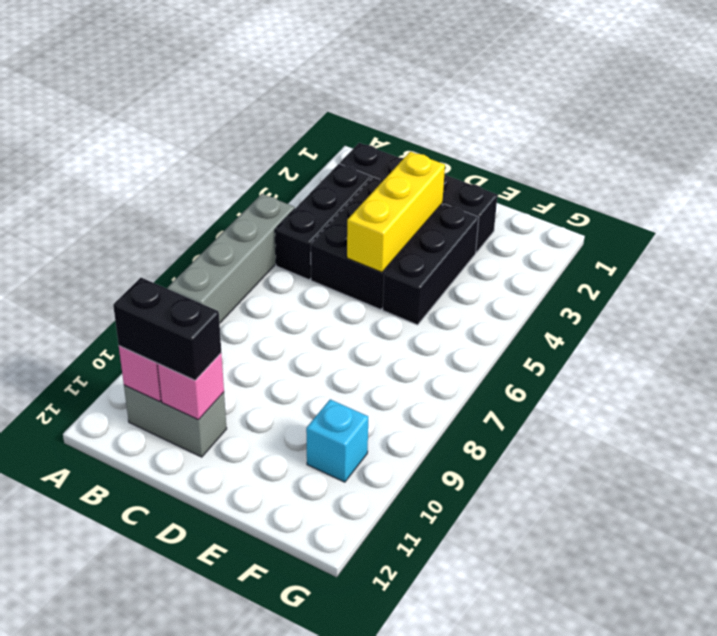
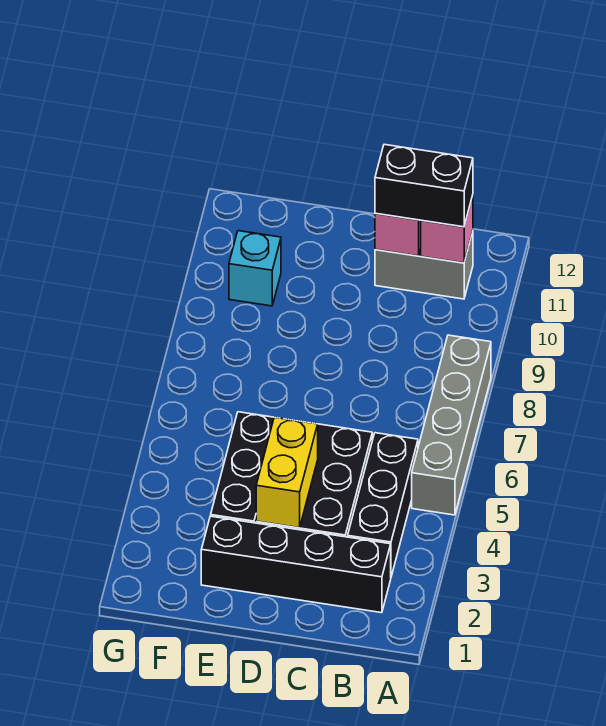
yellow brick D3:D5 level 2 -> yellow brick D3:D4 level 2

